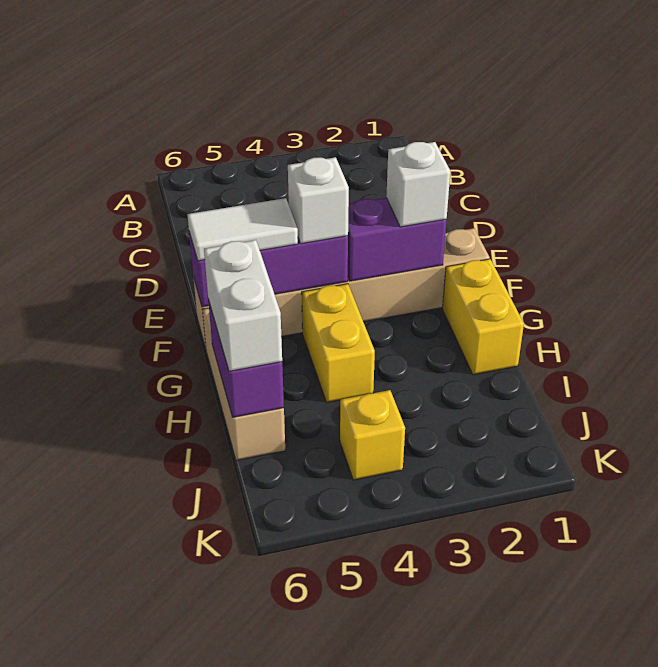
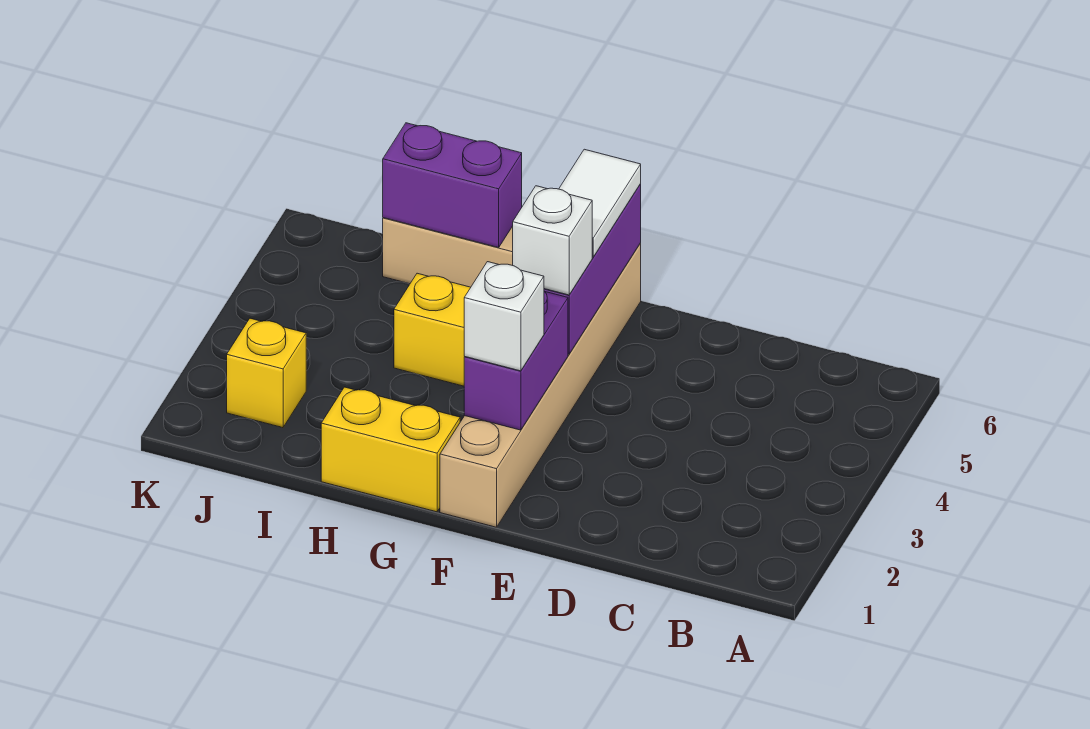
white brick H6:I6 level 3 -> none
yellow brick J4 level 1 -> yellow brick J2 level 1

